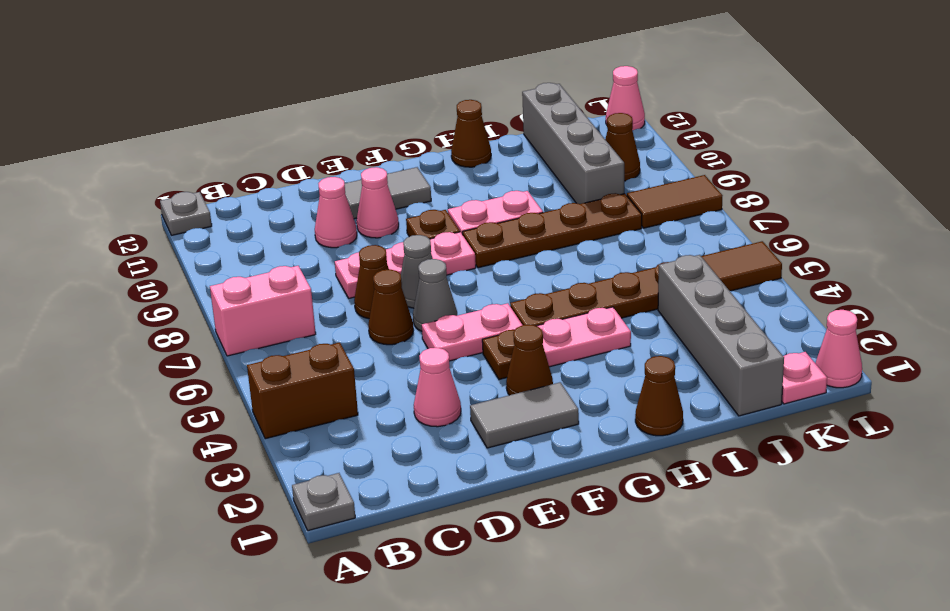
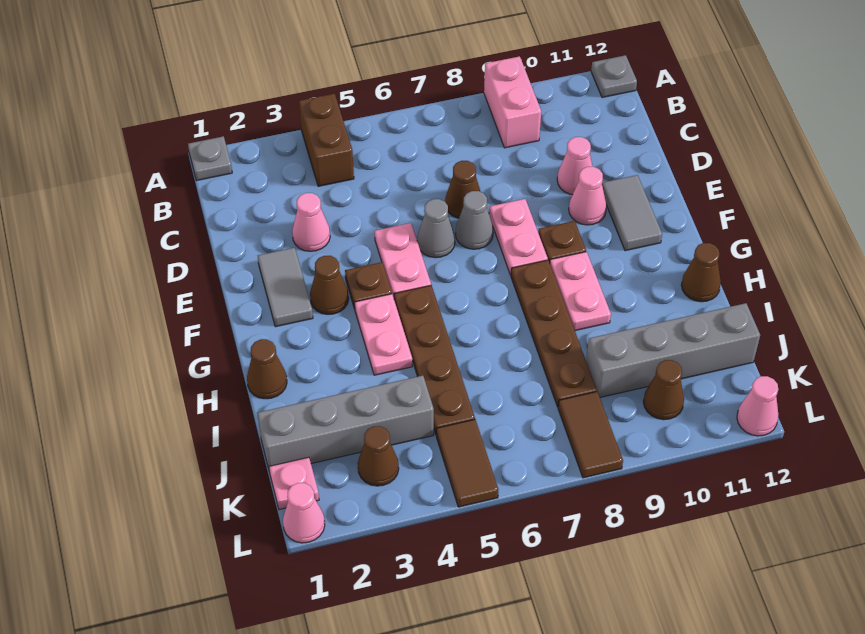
pink brick A7:B7 level 1 -> pink brick A9:B9 level 1
brown cone D6 level 1 -> brown cone K3 level 1
pink plate D8:F8 level 1 -> pink plate E8:F8 level 1

